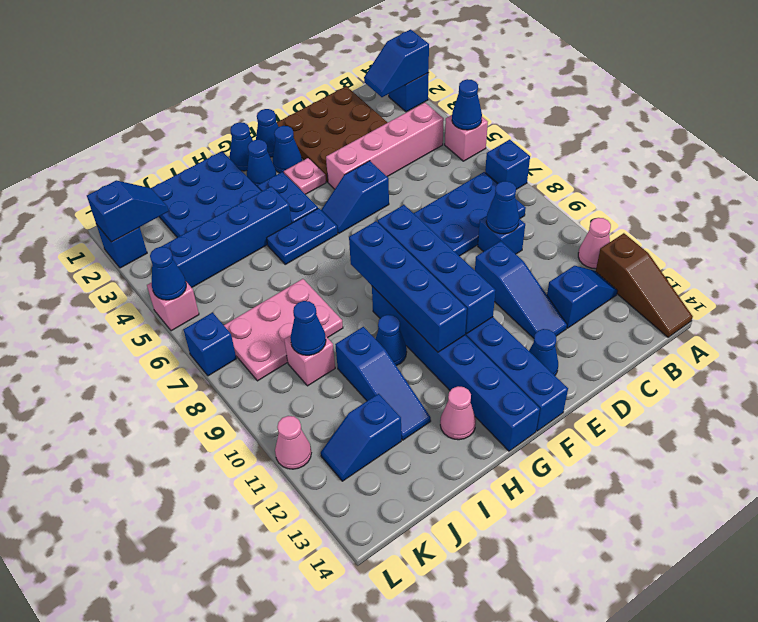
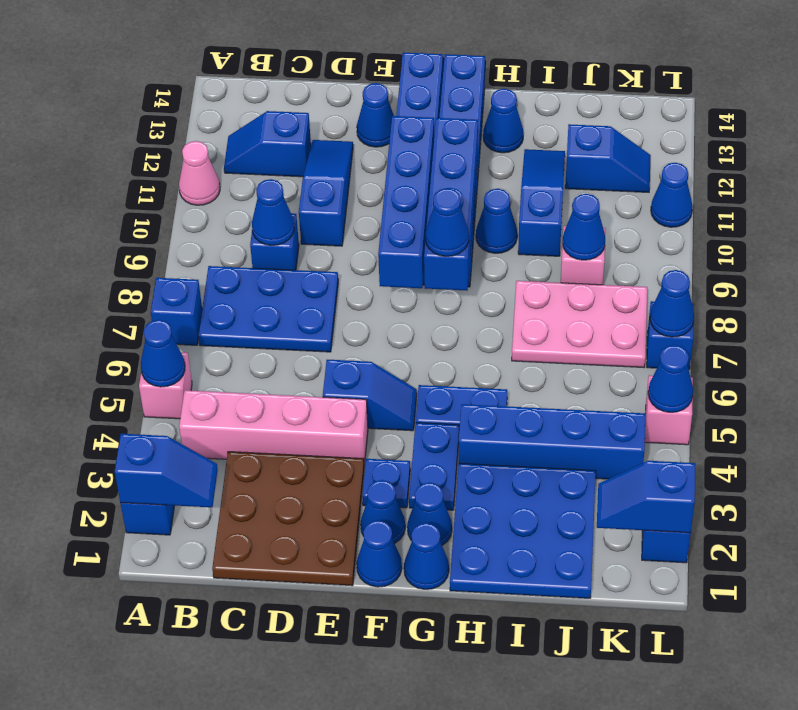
brown slope A12:A14 level 1 top 12 -> none
pink plate F3 level 1 -> blue plate F3 level 1
none -> blue cone G8 level 3
pink cone H13 level 1 -> blue cone H13 level 1
none -> blue cone L7 level 2
pink cone L11 level 1 -> blue cone L11 level 1

